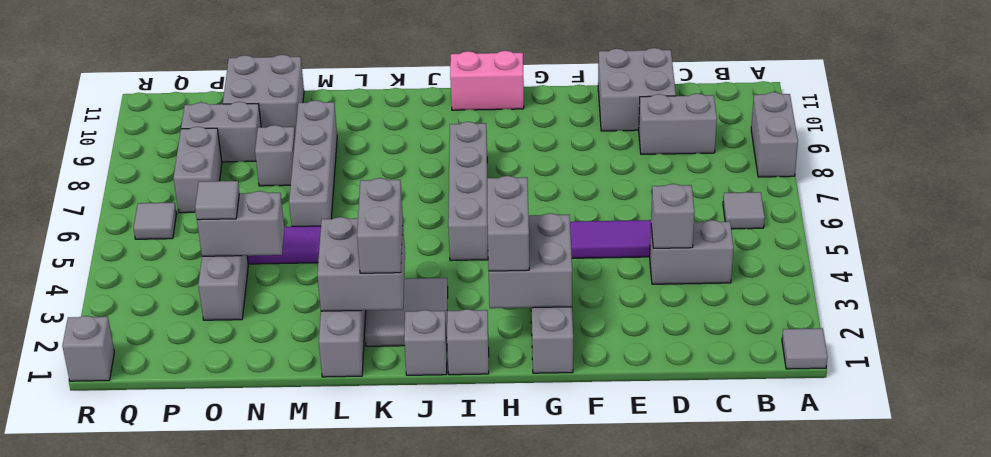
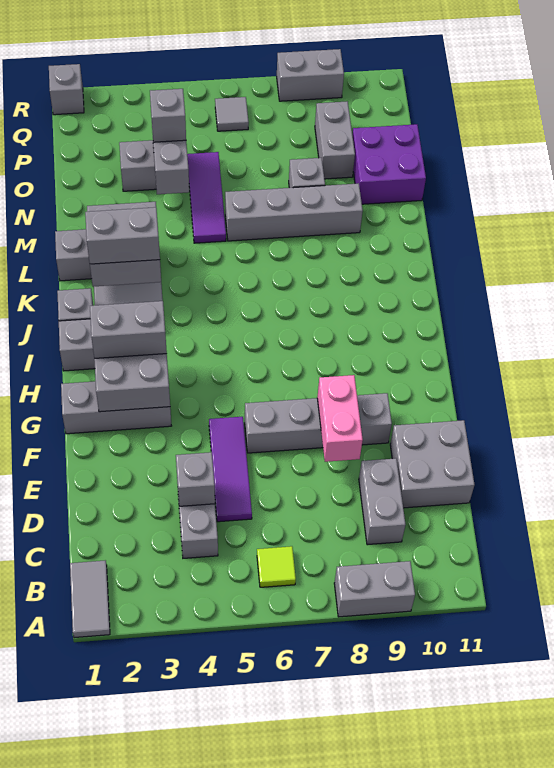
grey tile A1 level 1 -> grey tile A1:B1 level 1
grey tile B6 level 1 -> lime tile B6 level 1
pink brick H11:I11 level 1 -> pink brick E8:F8 level 2
grey brick I5:I8 level 1 -> grey brick F6:F9 level 1
grey brick N10:O11 level 1 -> purple brick N10:O11 level 1
grey tile O4 level 3 -> grey brick O4 level 3
grey brick P7:P8 level 1 -> grey brick R8:R9 level 1

